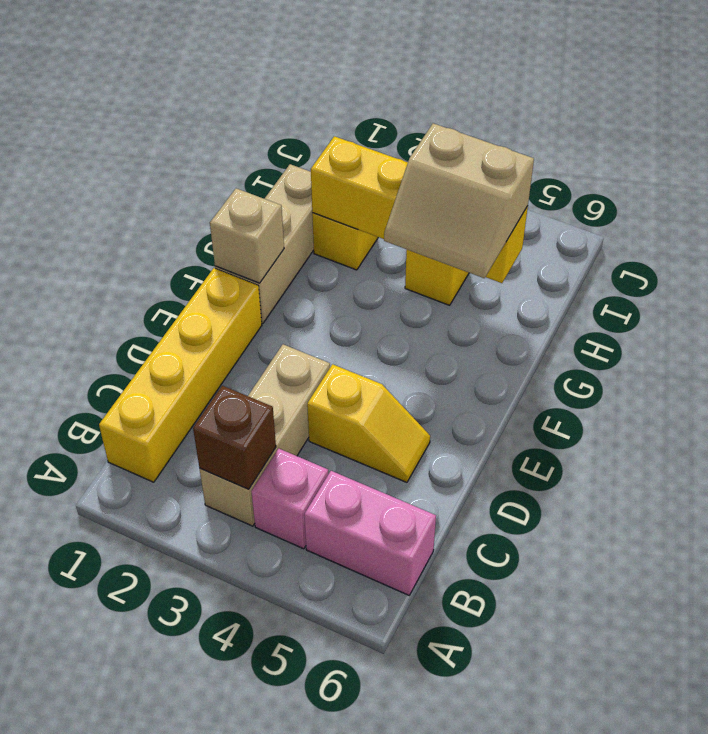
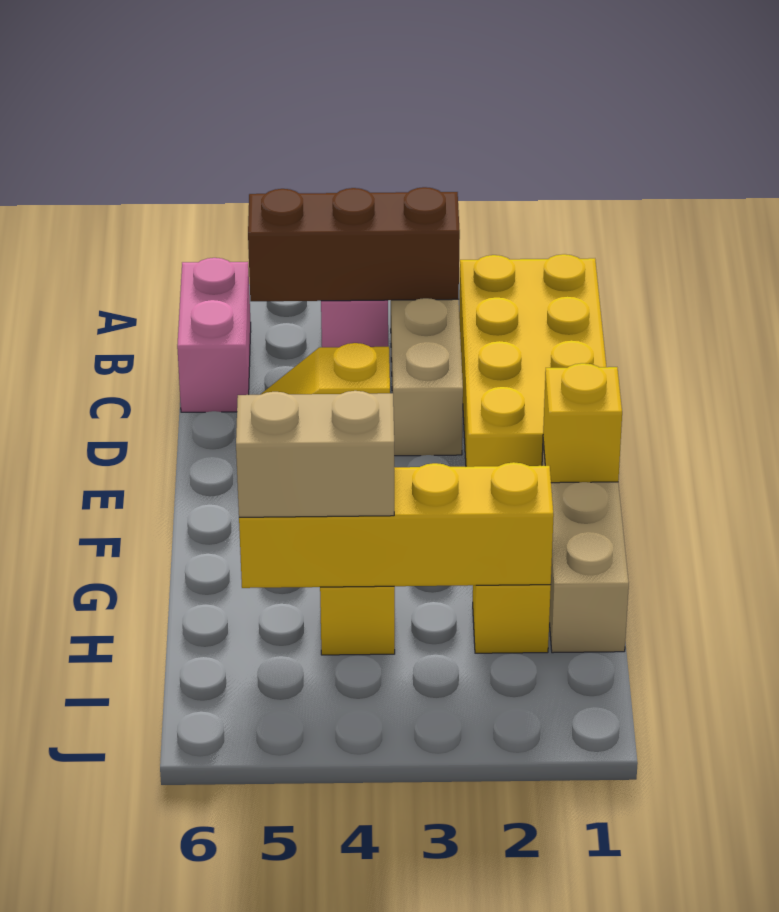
yellow brick B1:E1 level 1 -> yellow brick B1:E2 level 1
brown brick B3 level 2 -> brown brick B3:B5 level 2
pink brick B5:B6 level 1 -> pink brick B6:C6 level 1
tan brick F1 level 2 -> yellow brick F1 level 2

